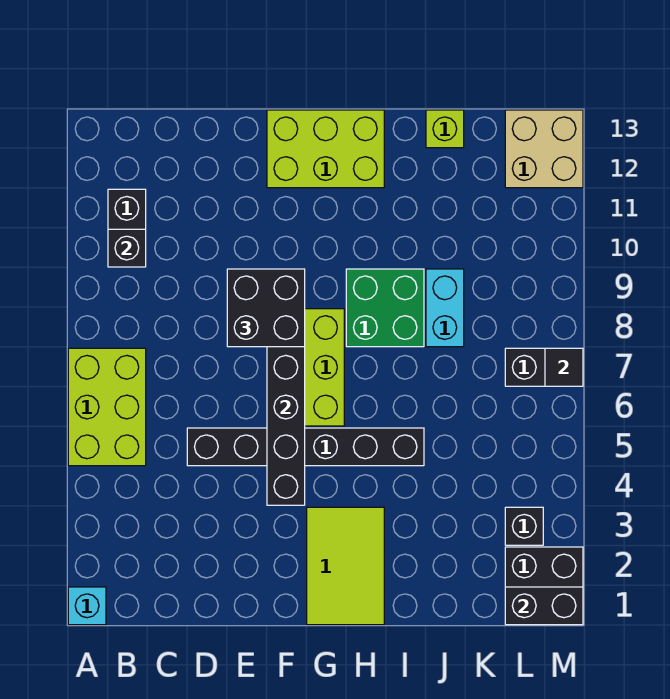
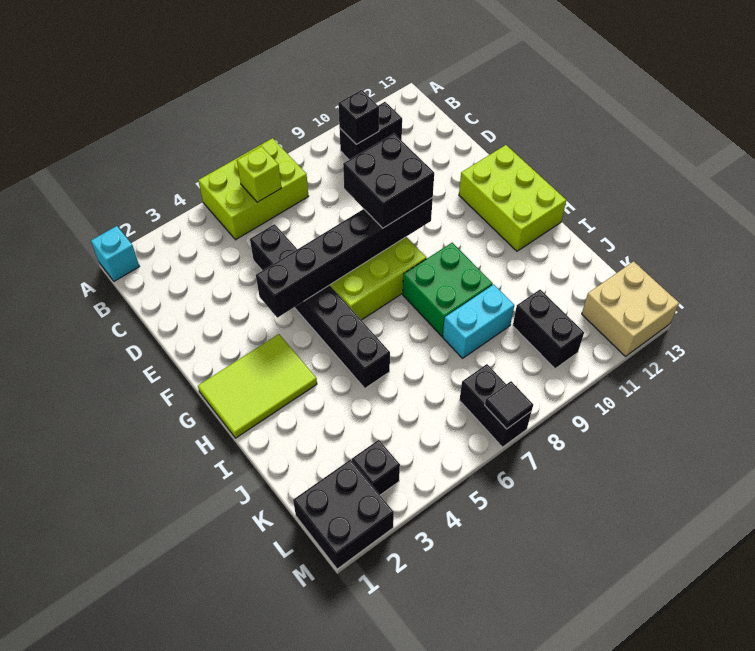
lime brick J13 level 1 -> lime brick B6 level 2
black brick L1:M1 level 2 -> black brick K10:L10 level 1

